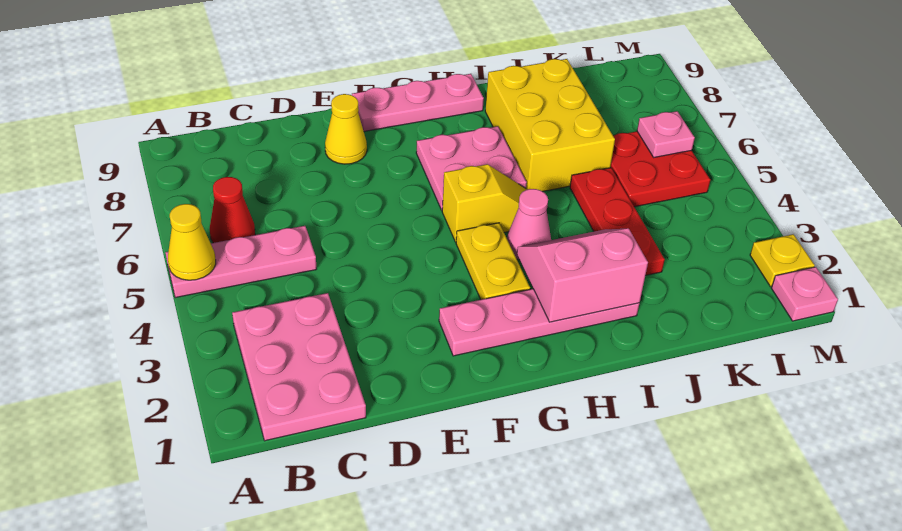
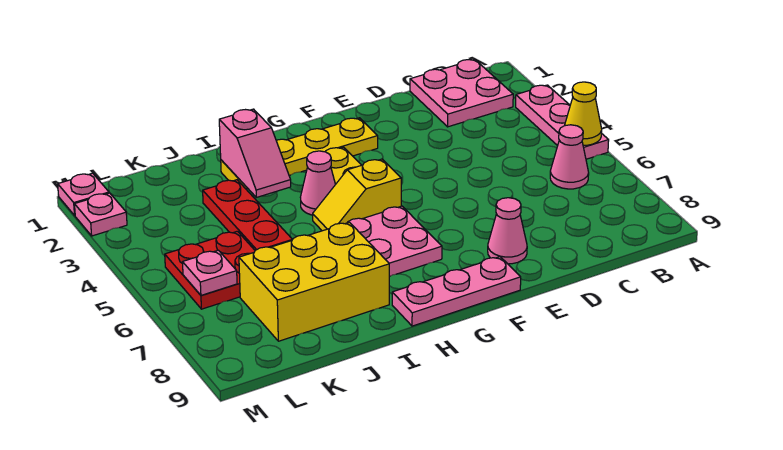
pink plate A5:C5 level 1 -> pink plate A3:A5 level 1
pink plate B1:C3 level 1 -> pink plate B1:C2 level 1
red cone B6 level 1 -> pink cone B6 level 1
yellow cone E8 level 1 -> pink cone E8 level 1
pink plate F2:I2 level 1 -> yellow plate F2:I2 level 1
pink slope H2:I3 level 2 top 2 -> pink slope I2:I3 level 2 top 2
yellow brick I6:J8 level 1 -> yellow brick I7:K8 level 1
yellow plate M2 level 1 -> pink plate M2 level 1

